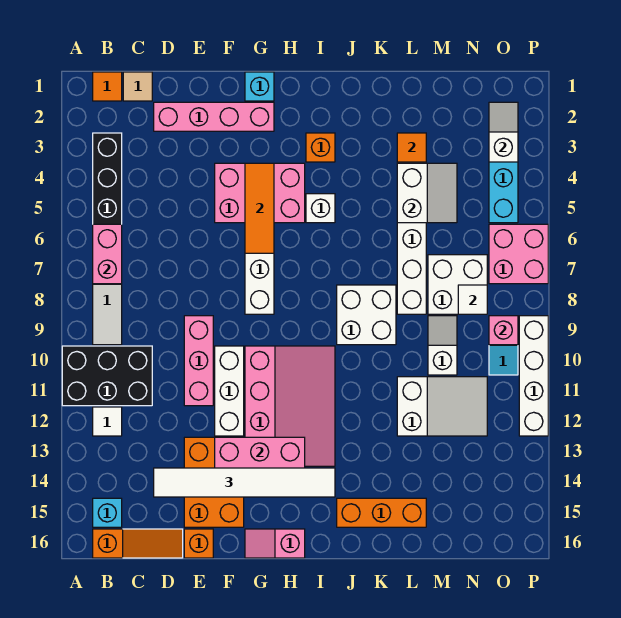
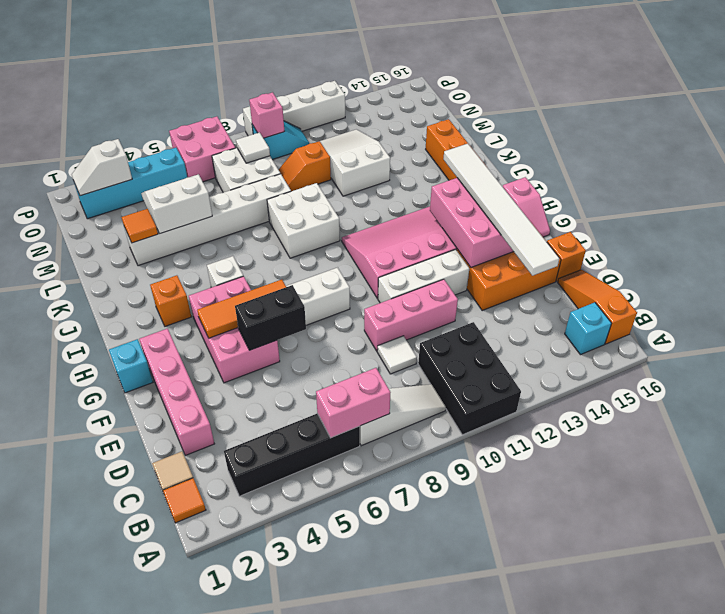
white tile B12 level 1 -> white tile D9 level 1
none -> black brick F5:F6 level 2
white slope M9:M10 level 1 top 10 -> orange slope M9:M10 level 1 top 10

